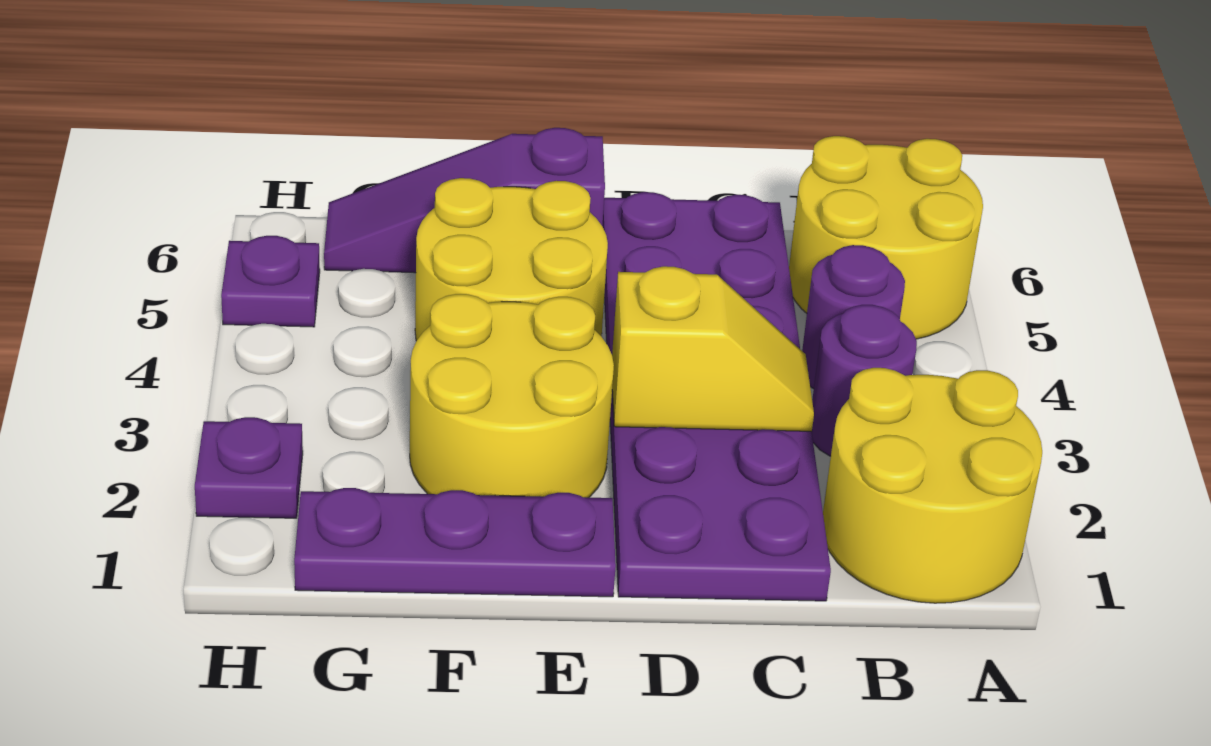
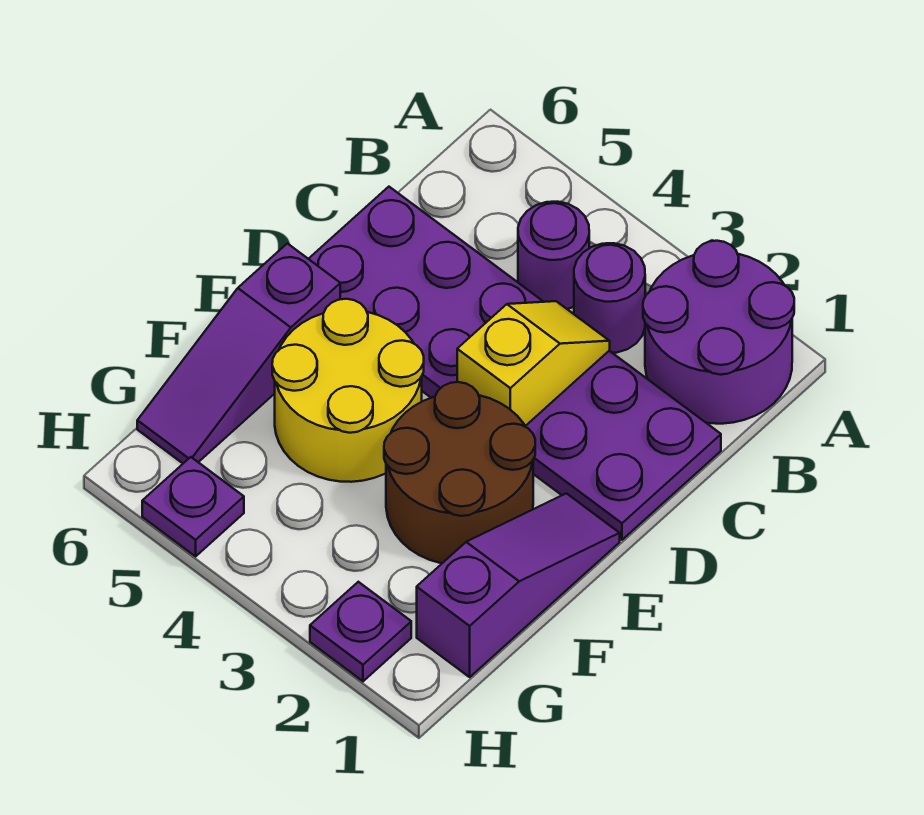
yellow round brick A1:B2 level 1 -> purple round brick A1:B2 level 1
yellow round brick A5:B6 level 1 -> none
purple plate E1:G1 level 1 -> purple slope E1:G1 level 1 top G
yellow round brick E2:F3 level 1 -> brown round brick E2:F3 level 1

